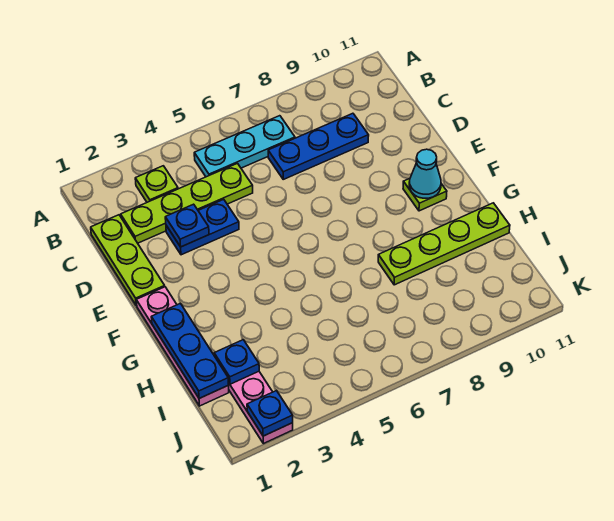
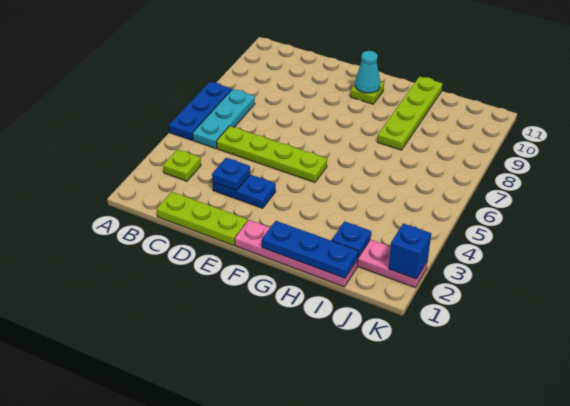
lime plate C2:C5 level 1 -> lime plate C5:F5 level 1
blue plate C7:C9 level 1 -> blue plate A5:A7 level 1
blue plate D3:D4 level 1 -> blue plate D3:E3 level 1
blue plate K2 level 2 -> blue brick K2 level 2

